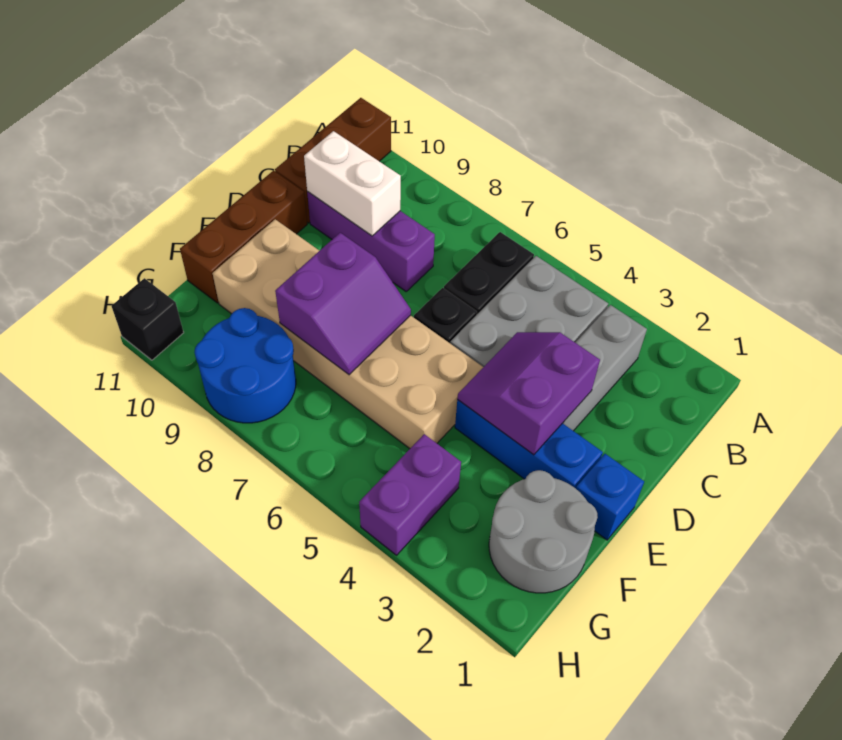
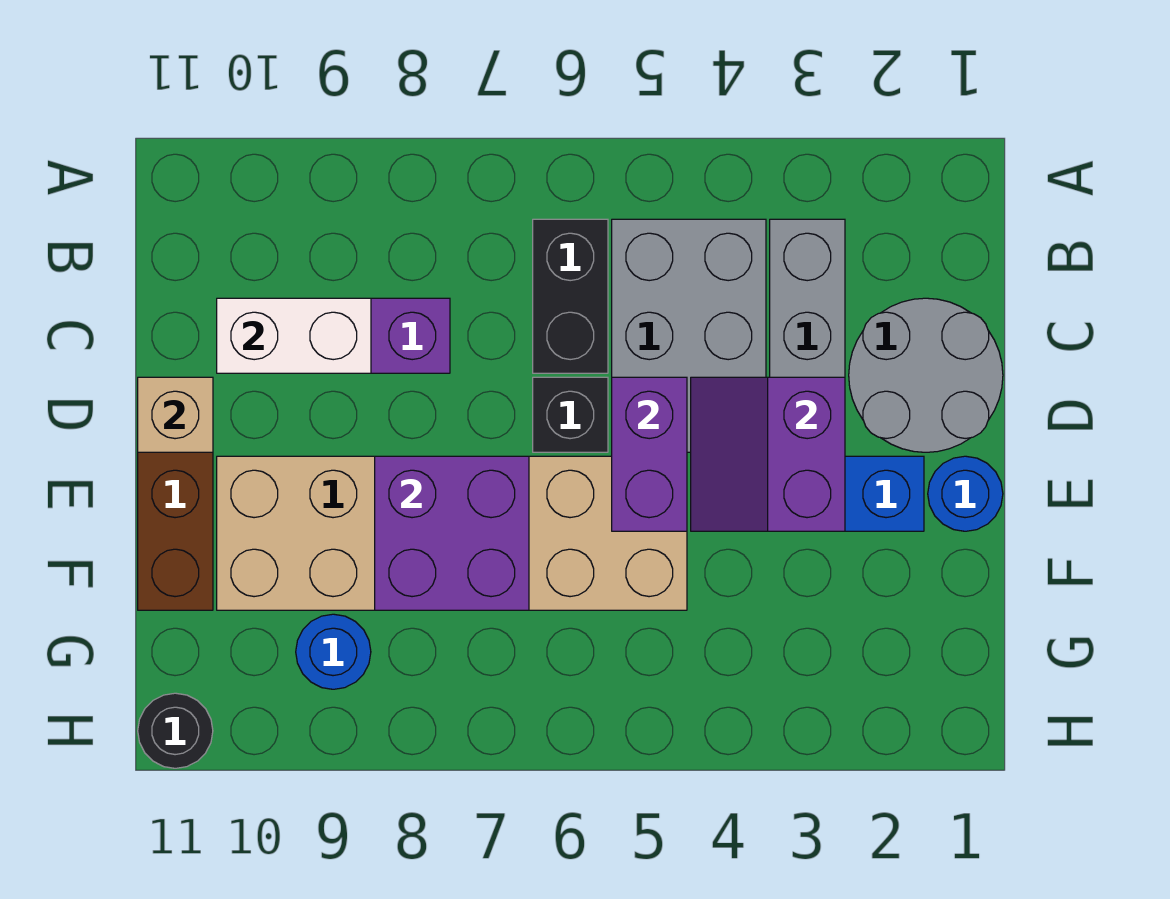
brown brick A11:C11 level 1 -> none
none -> tan brick D11 level 2
blue brick E1 level 1 -> blue round brick E1 level 1
purple slope E7:F8 level 2 top 8 -> purple brick E7:F8 level 2
grey round brick F1:G2 level 1 -> grey round brick C1:D2 level 1
purple brick G4:H4 level 1 -> purple brick D5:E5 level 2
blue round brick G8:H9 level 1 -> blue round brick G9 level 1
black brick H11 level 1 -> black round brick H11 level 1

